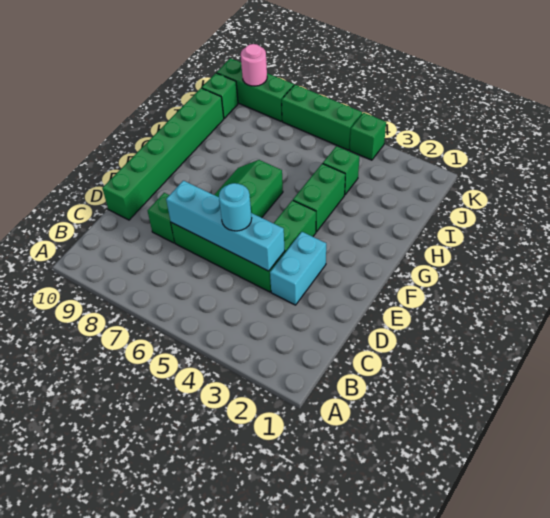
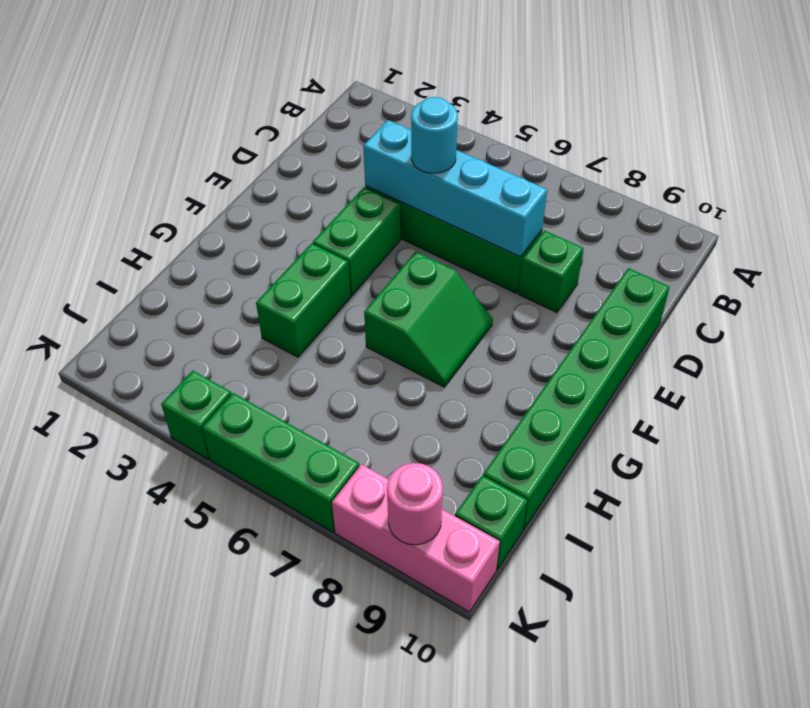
cyan brick D3:E3 level 1 -> none
green brick I4 level 1 -> none
green brick K8:K10 level 1 -> pink brick K8:K10 level 1

